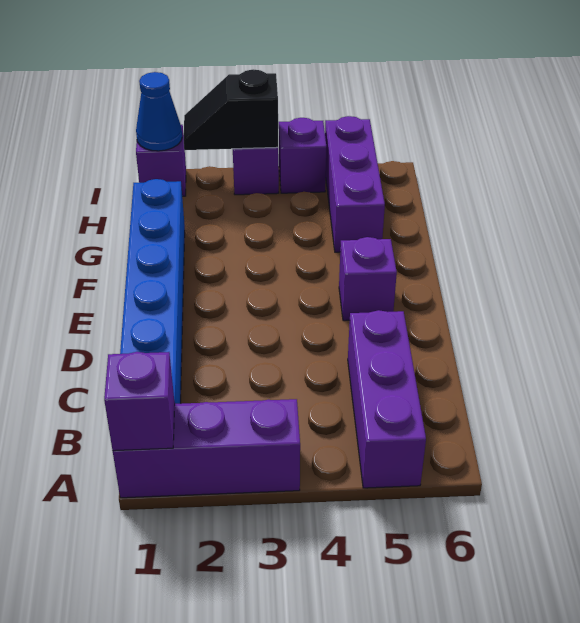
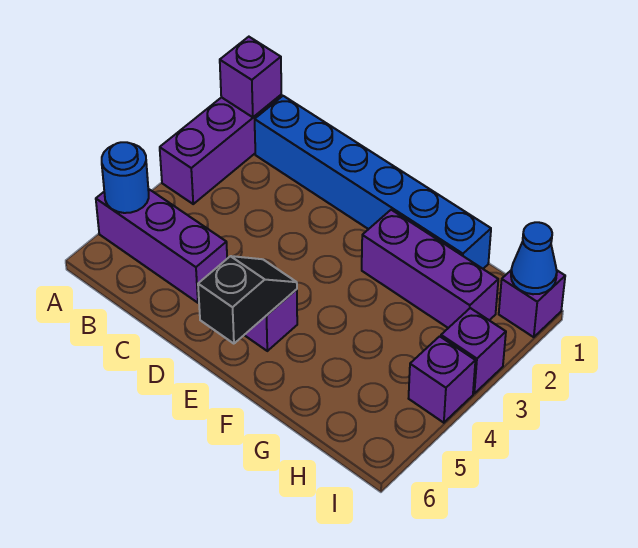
none -> blue round brick A5 level 2
purple brick G5:I5 level 1 -> purple brick F2:H2 level 1
black slope I2:I3 level 2 top 3 -> black slope E5:E6 level 2 top 6

